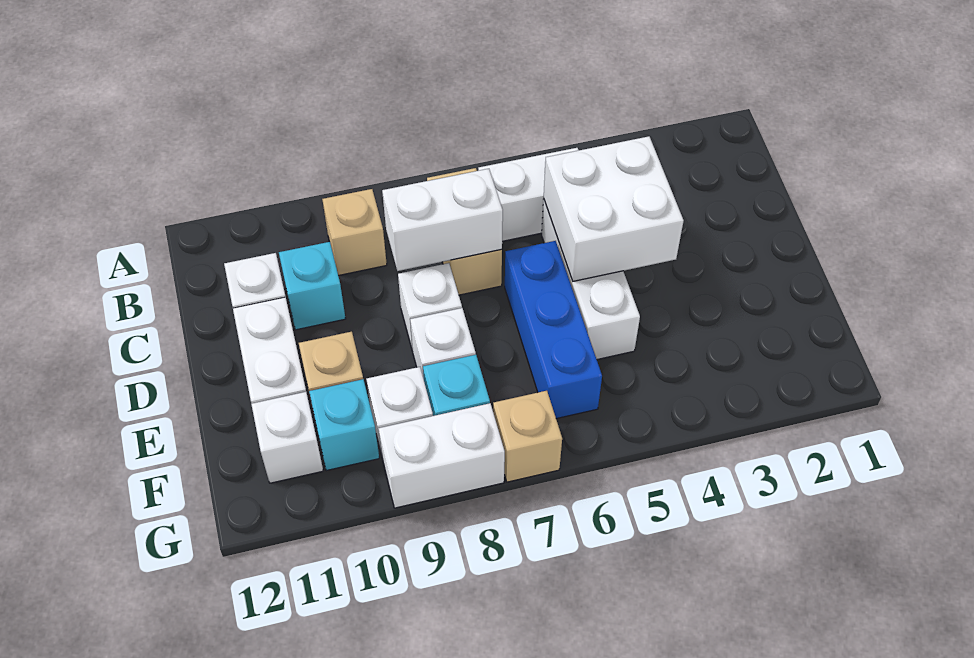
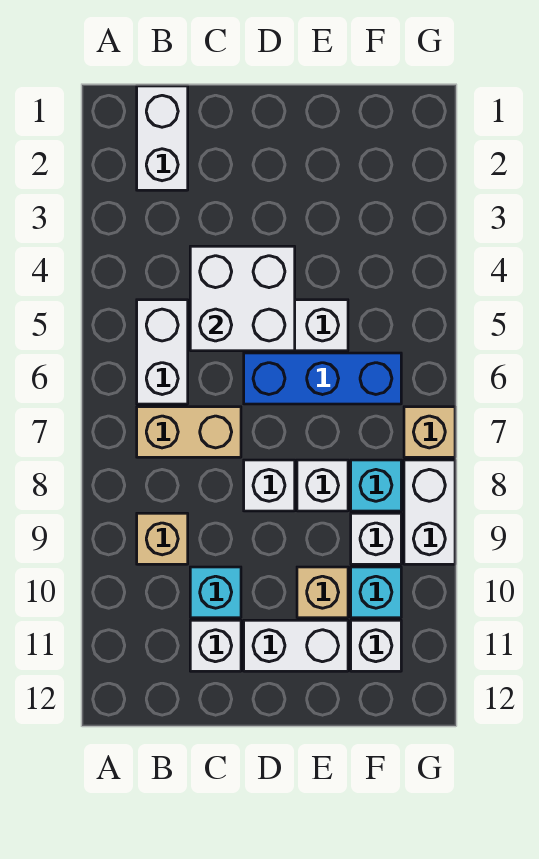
white brick C7:C8 level 2 -> white brick B1:B2 level 1

